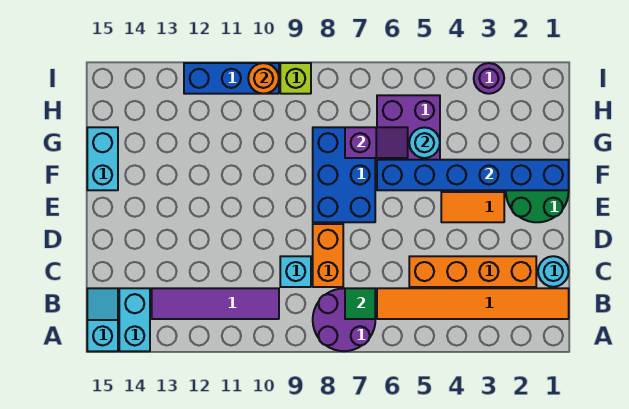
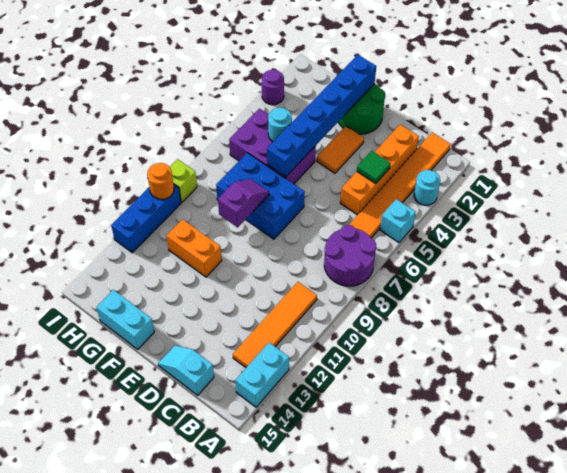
cyan brick A14:B14 level 1 -> cyan brick A13:A14 level 1
cyan slope A15:B15 level 1 top A -> cyan slope C15:D15 level 1 top C
green tile B7 level 2 -> green tile C4 level 2
purple tile B10:B13 level 1 -> orange tile B10:B13 level 1
cyan round brick C1 level 1 -> cyan round brick A3 level 1
orange brick C8:D8 level 1 -> orange brick F11:G11 level 1
cyan brick C9 level 1 -> cyan brick A5 level 1
purple slope G6:G7 level 2 top 7 -> purple slope F8:F9 level 2 top 9

